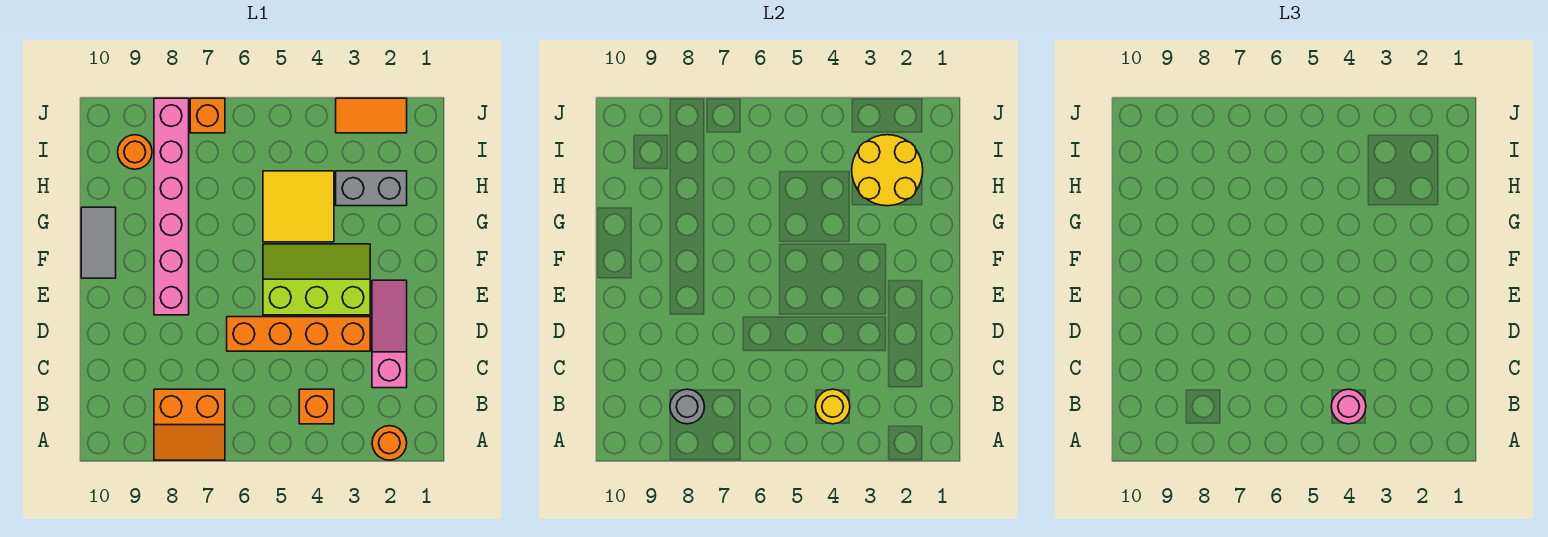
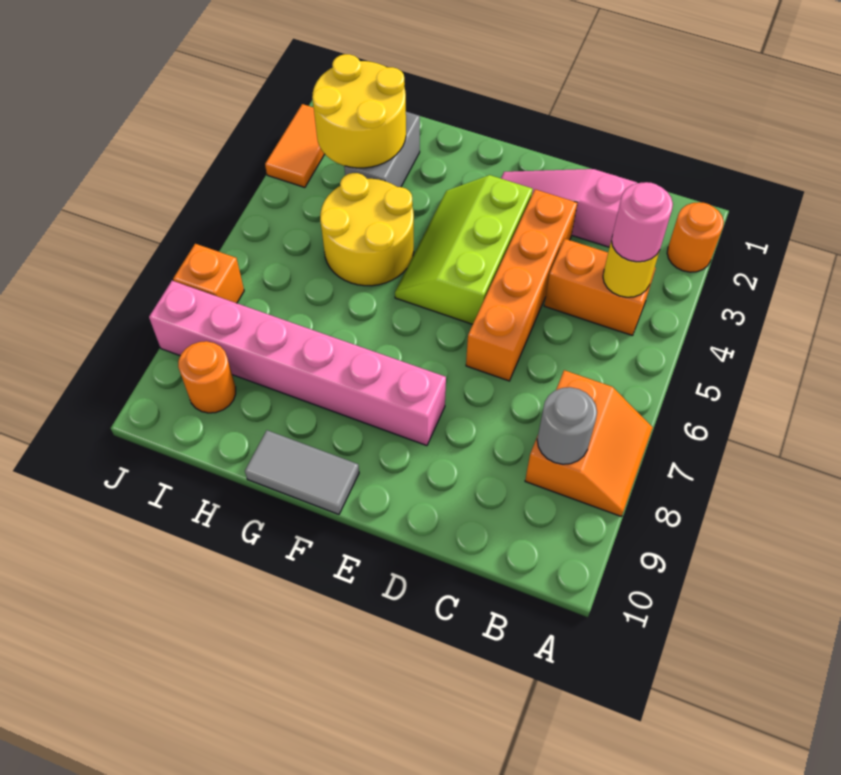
orange brick B4 level 1 -> orange brick B4:C4 level 1
yellow tile G4:H5 level 1 -> yellow round brick G4:H5 level 1

